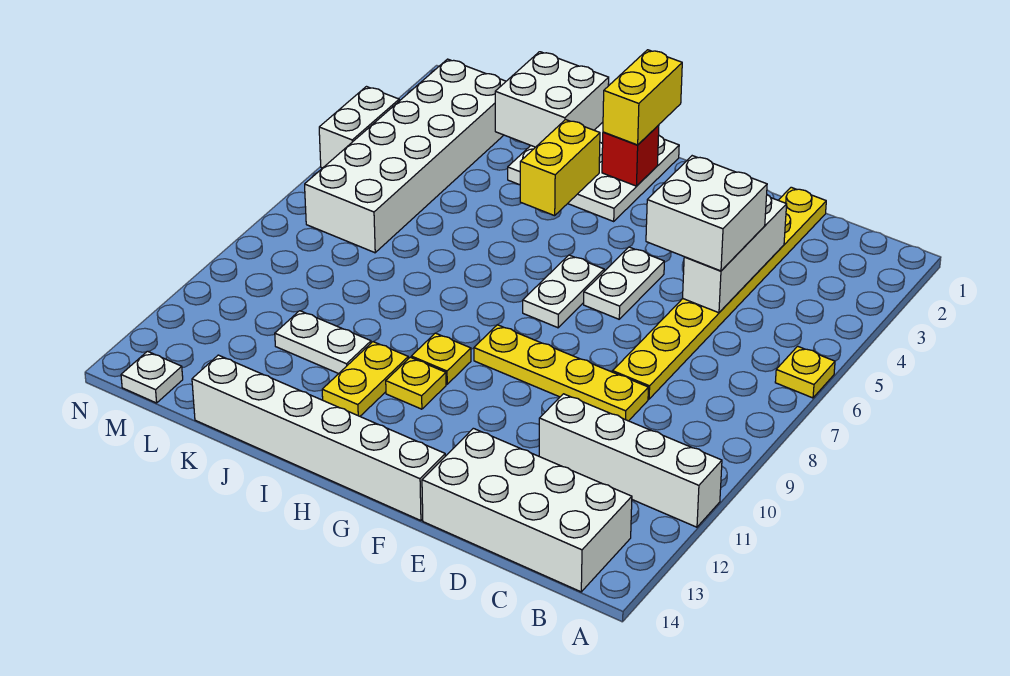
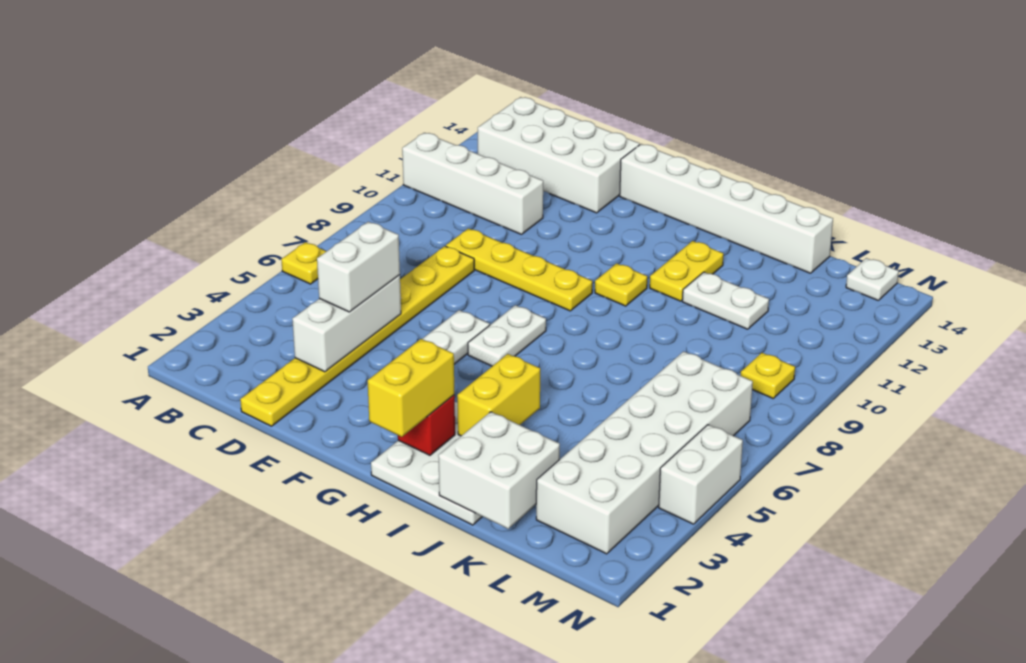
white brick D4:E5 level 3 -> white brick D4:D5 level 3
yellow plate H11 level 1 -> yellow plate M9 level 1

